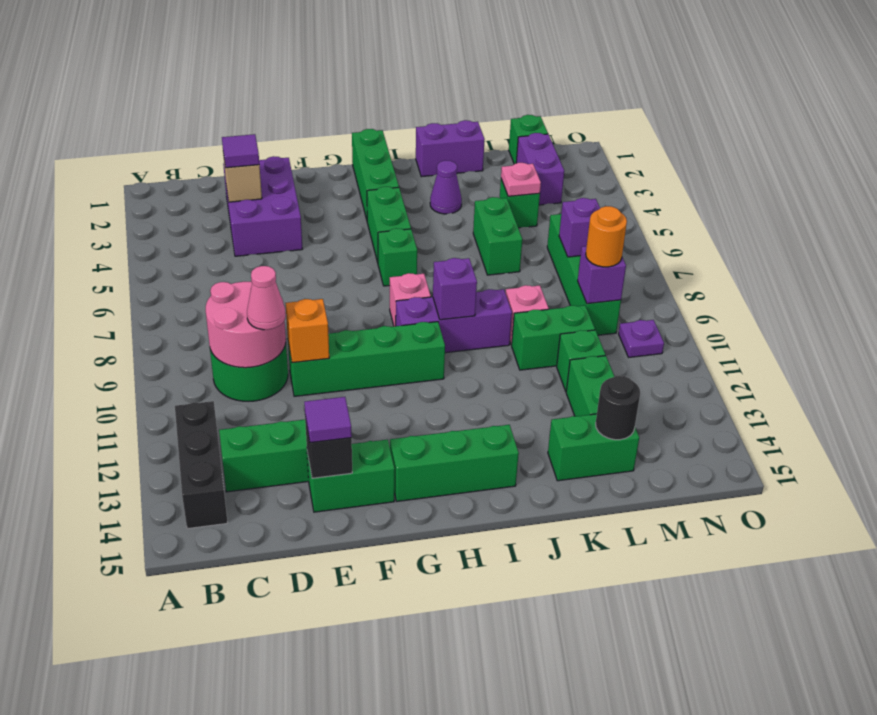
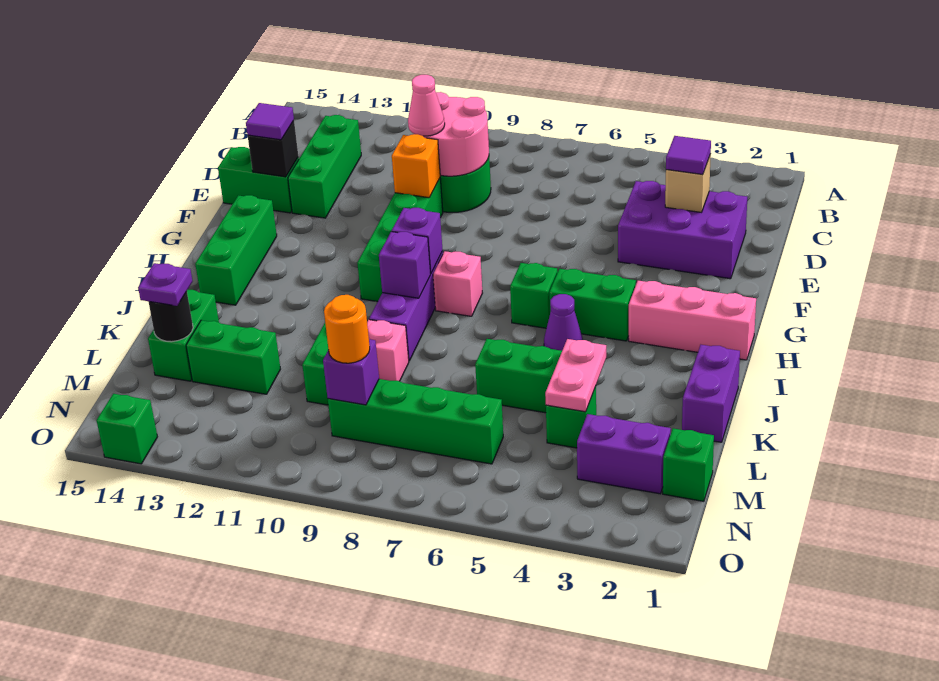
black brick B12:B14 level 1 -> none
green brick E14:F14 level 1 -> green brick E14:E15 level 1
green brick H1:H3 level 1 -> pink brick H1:H3 level 1
purple cone J3 level 1 -> purple cone I5 level 1
pink plate L4 level 2 -> pink plate K4:L4 level 2
green brick L11 level 1 -> green brick O14 level 1
purple brick M7 level 2 -> purple brick H9 level 2
purple plate N10 level 1 -> purple plate L14 level 3

